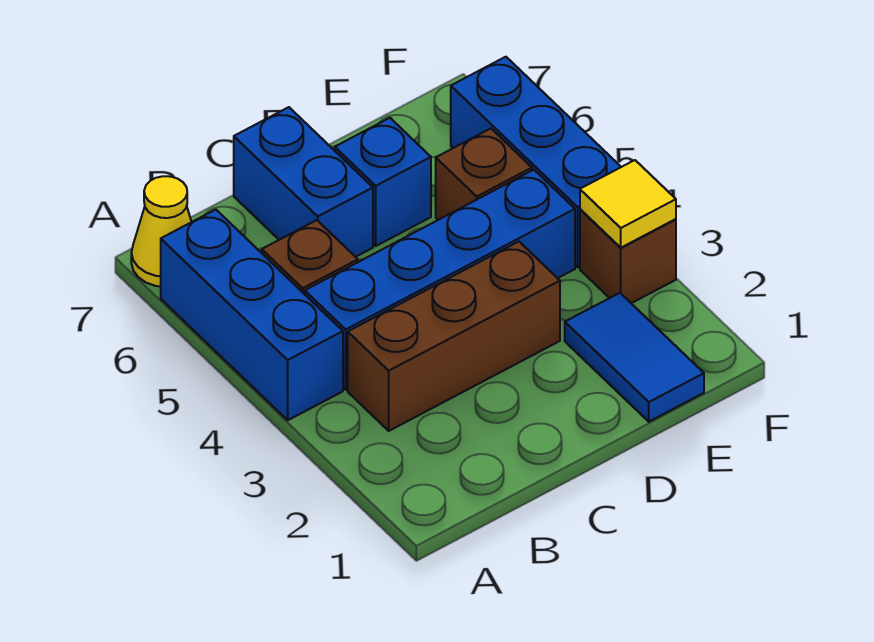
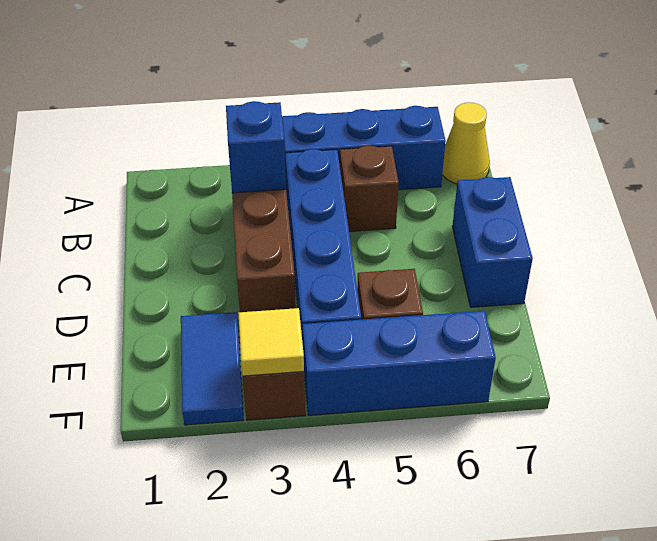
blue brick C6:C7 level 1 -> blue brick C7:D7 level 1
blue brick D6 level 1 -> blue brick B3 level 2
blue tile E1:E2 level 1 -> blue tile E2:F2 level 1

